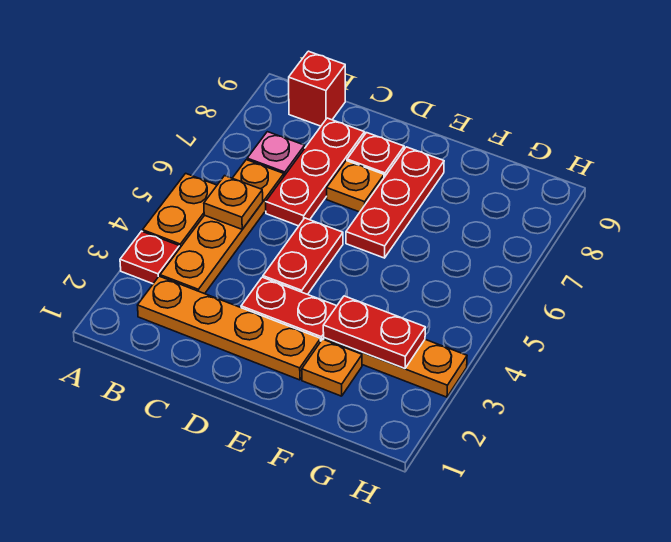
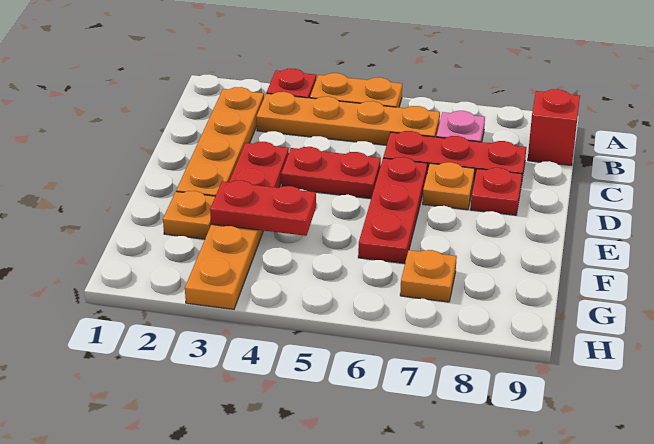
orange plate B5 level 2 -> orange plate G7 level 1
red plate E6:E8 level 1 -> red plate D6:F6 level 1
red plate F3:G3 level 2 -> red plate F3:F4 level 2

